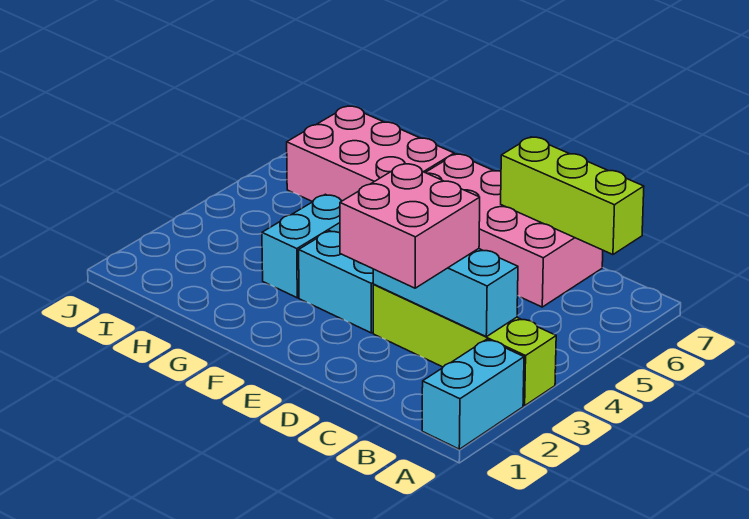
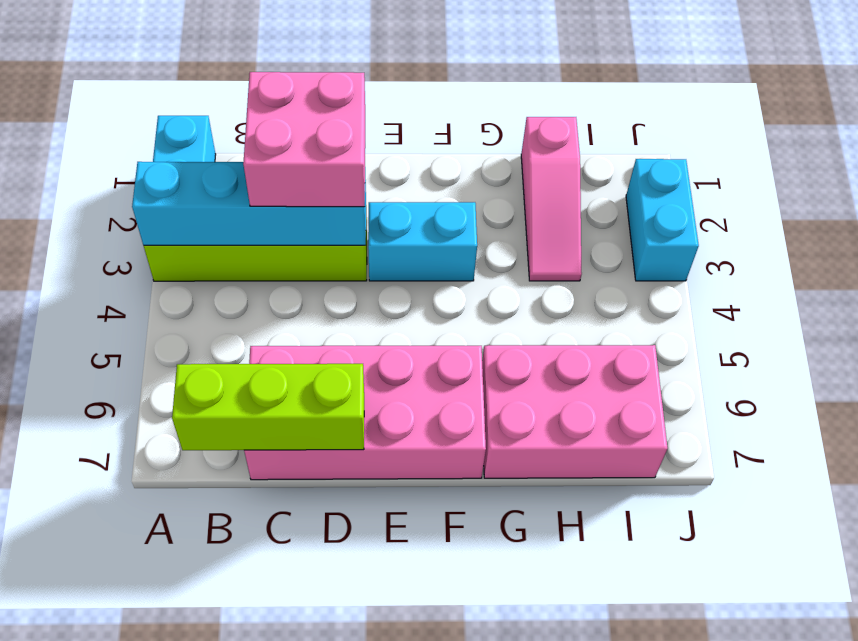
cyan brick B3:D3 level 2 -> cyan brick A3:D3 level 2
cyan brick G3:G4 level 1 -> cyan brick J2:J3 level 1
none -> pink slope H1:H3 level 1 top 1

